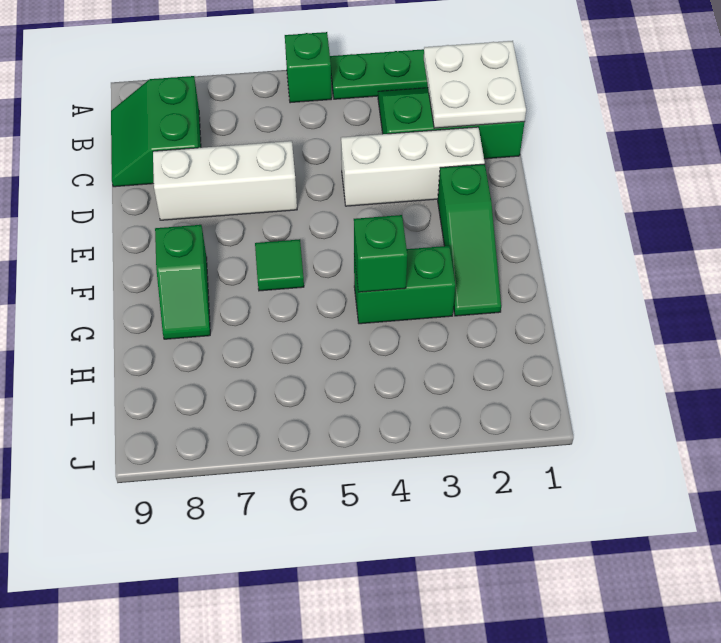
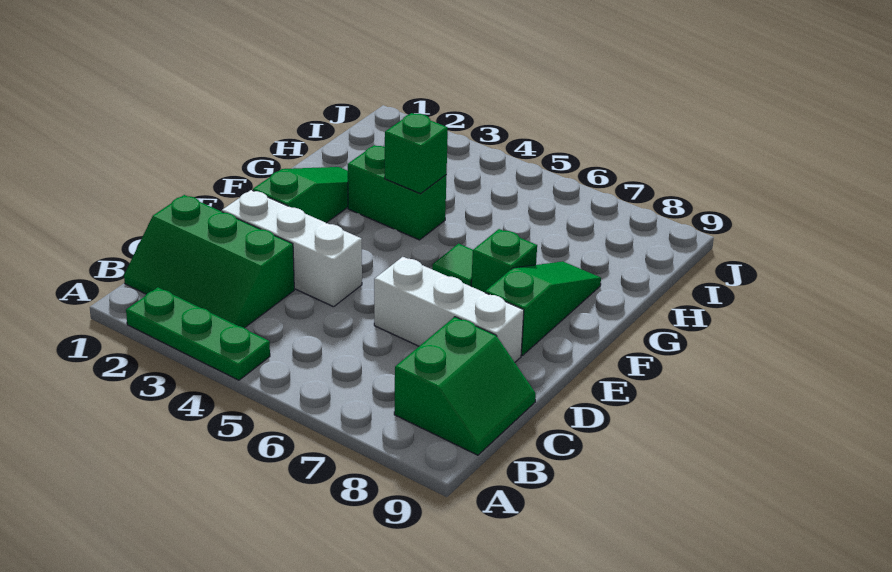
green brick A5 level 1 -> green brick F7 level 1
white plate B1:C2 level 2 -> none
green slope F8:G8 level 1 top F -> green slope E8:G8 level 1 top E

